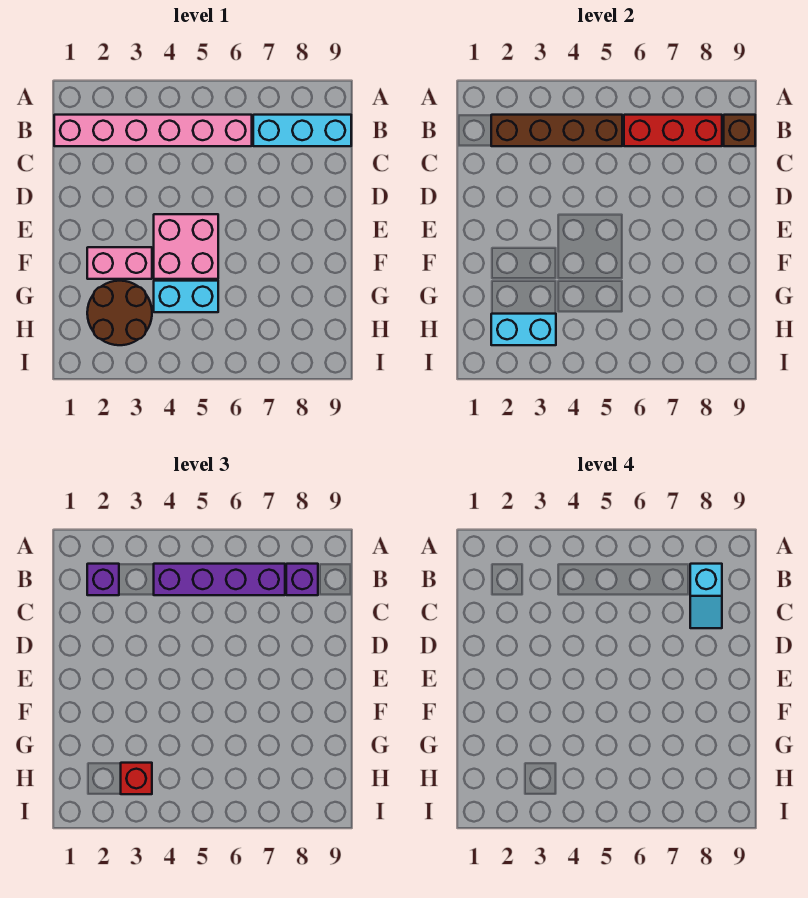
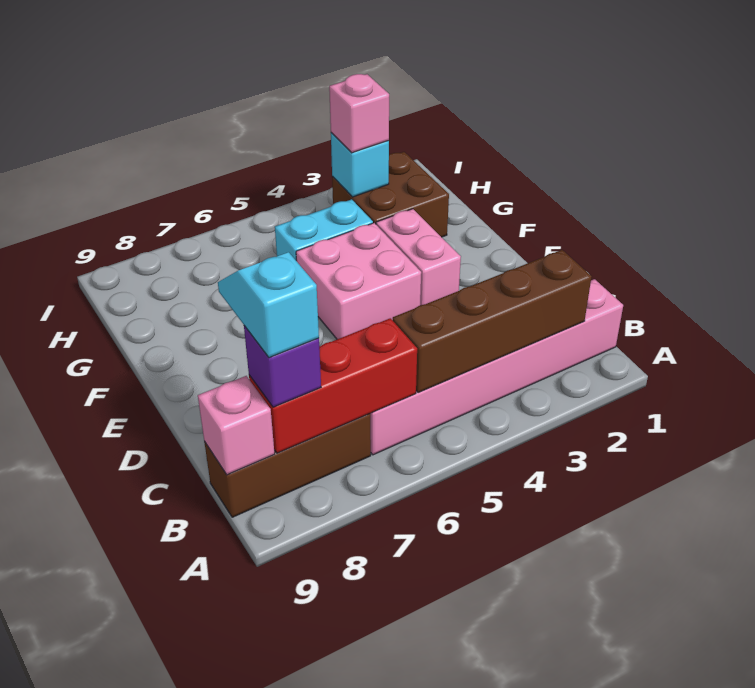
purple brick B2 level 3 -> none
purple brick B4:B7 level 3 -> none
cyan brick B7:B9 level 1 -> brown brick B7:B9 level 1
brown brick B9 level 2 -> pink brick B9 level 2
pink brick F2:F3 level 1 -> pink brick E3:F3 level 1
brown round brick G2:H3 level 1 -> brown brick G2:H3 level 1
cyan brick H2:H3 level 2 -> cyan brick H3 level 2
red brick H3 level 3 -> pink brick H3 level 3

